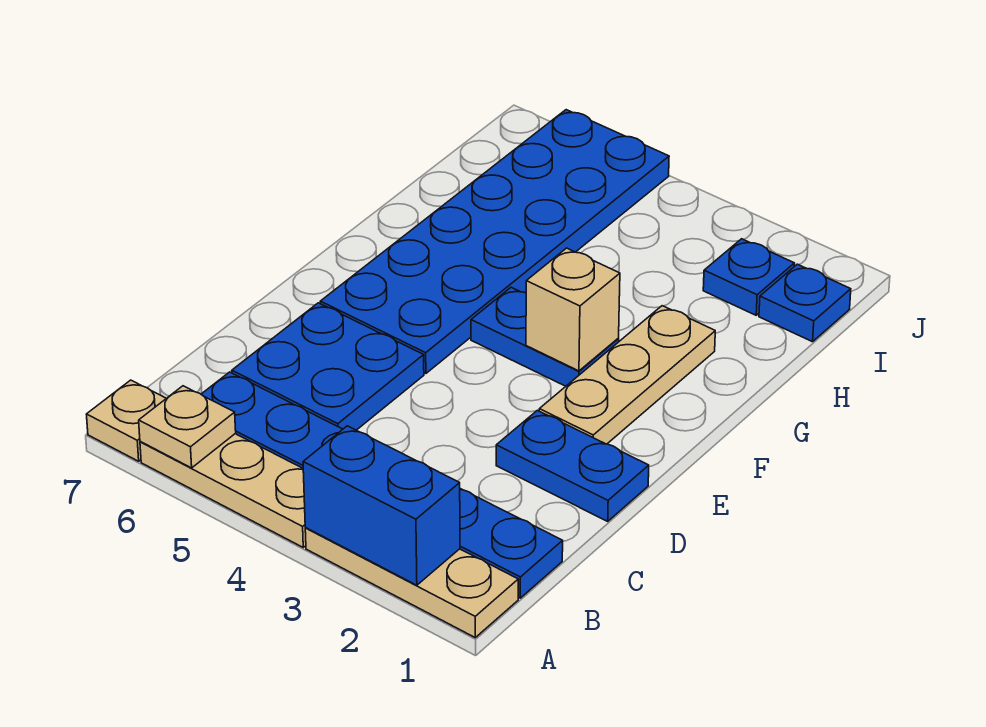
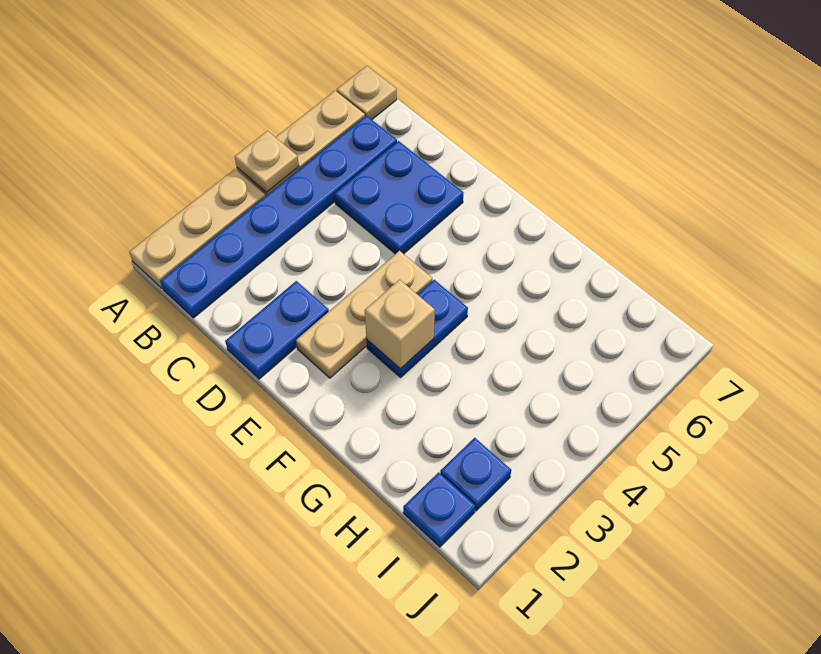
blue brick A2:A3 level 2 -> none
tan plate A6 level 2 -> tan plate A4 level 2
tan plate E2:G2 level 1 -> tan plate E2:E4 level 1
blue plate E5:J6 level 1 -> none

